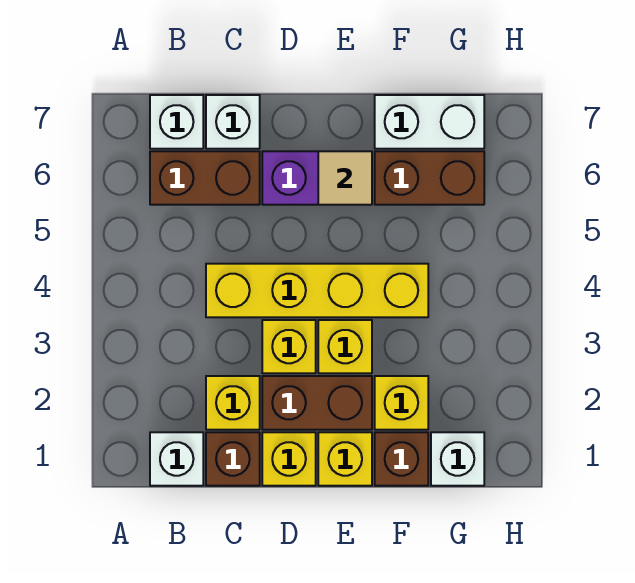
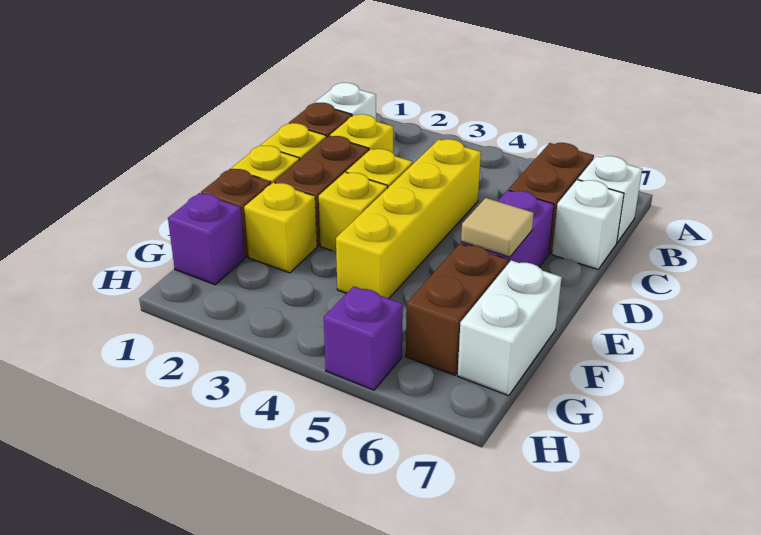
white brick G1 level 1 -> purple brick G1 level 1
none -> purple brick H5 level 1

